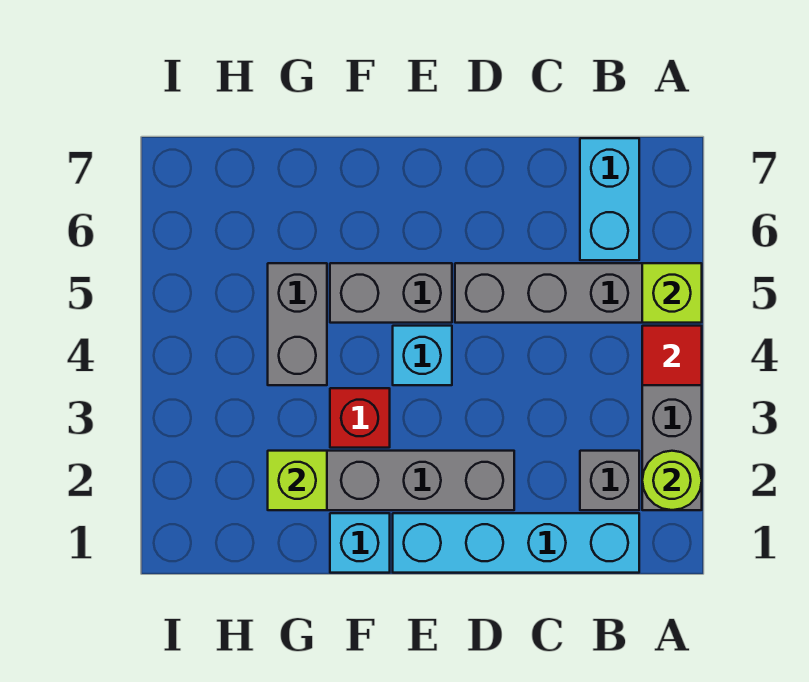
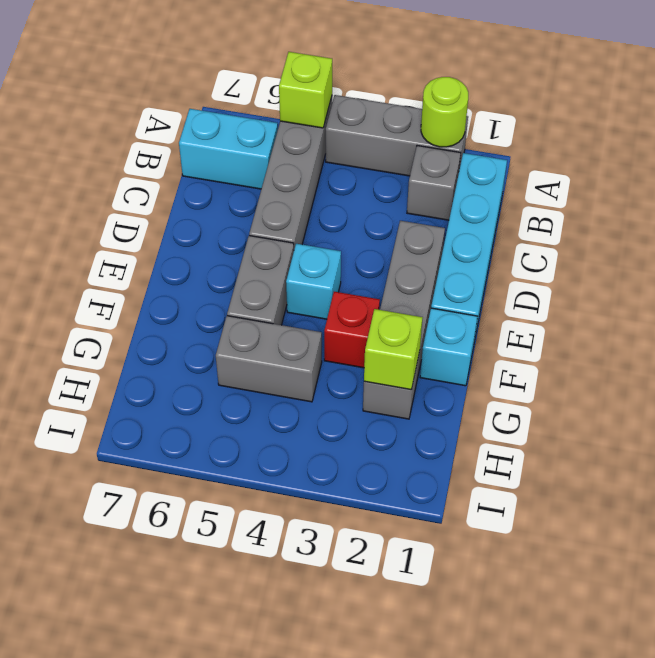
red tile A4 level 2 -> none

